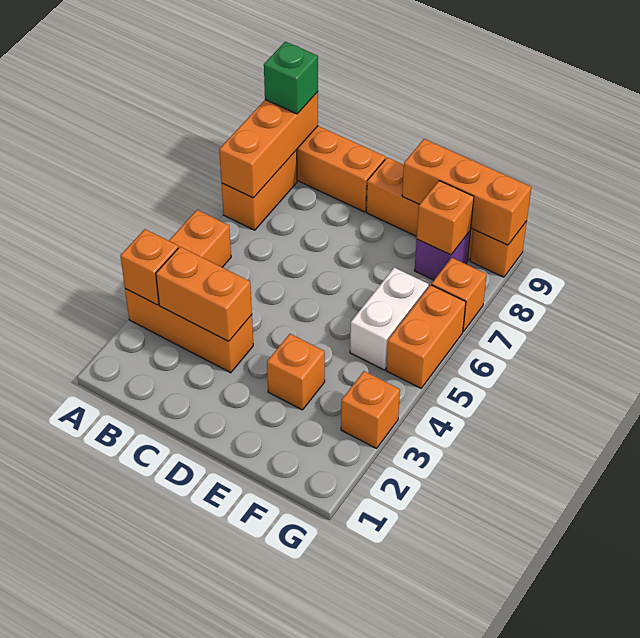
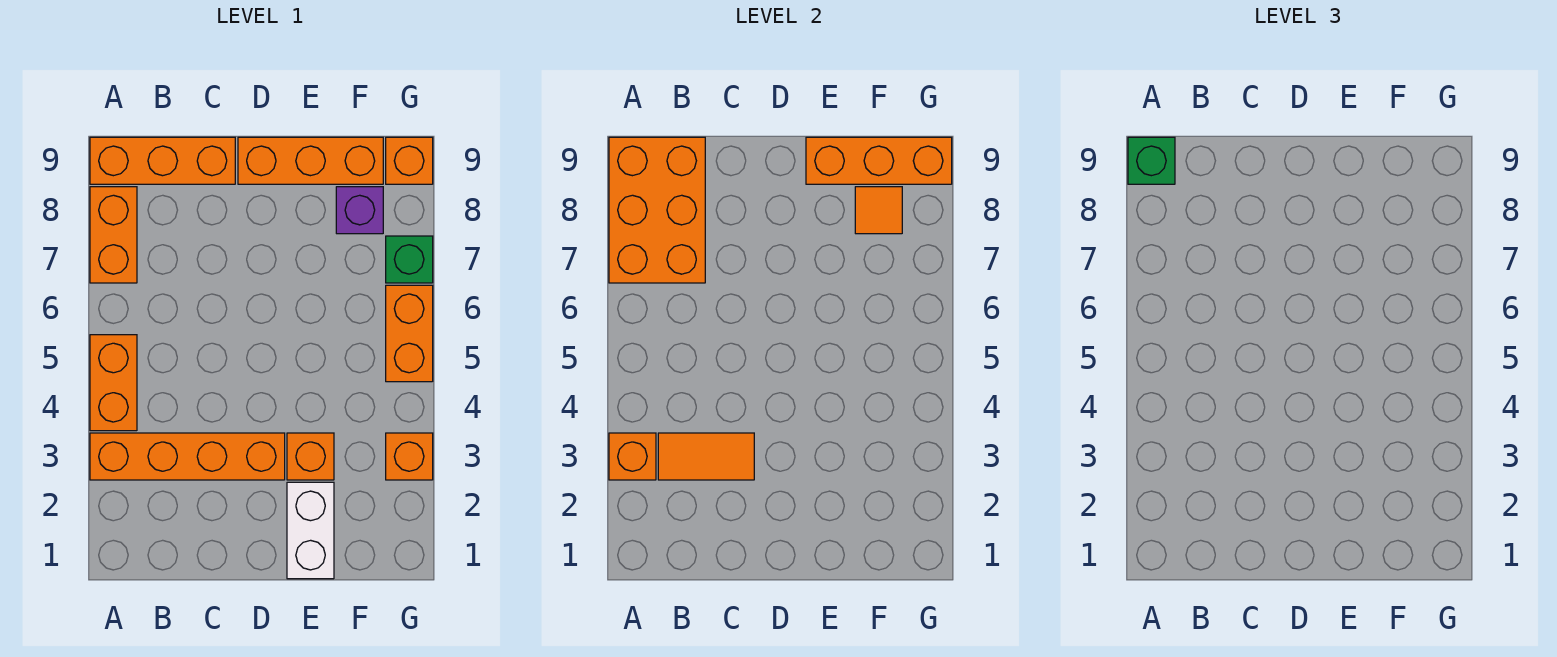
orange brick A3:C3 level 1 -> orange brick A3:D3 level 1
orange brick A7:A9 level 2 -> orange brick A7:B9 level 2
orange brick B3:C3 level 2 -> orange tile B3:C3 level 2
white brick F5:F6 level 1 -> white brick E1:E2 level 1
orange brick F8 level 2 -> orange tile F8 level 2
orange brick G7 level 1 -> green brick G7 level 1

